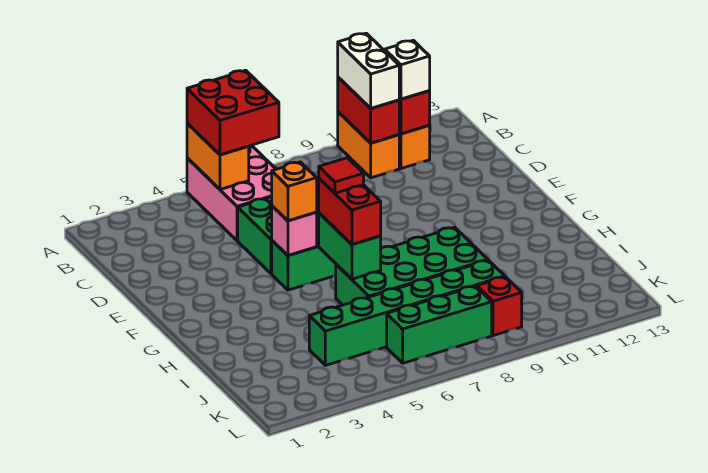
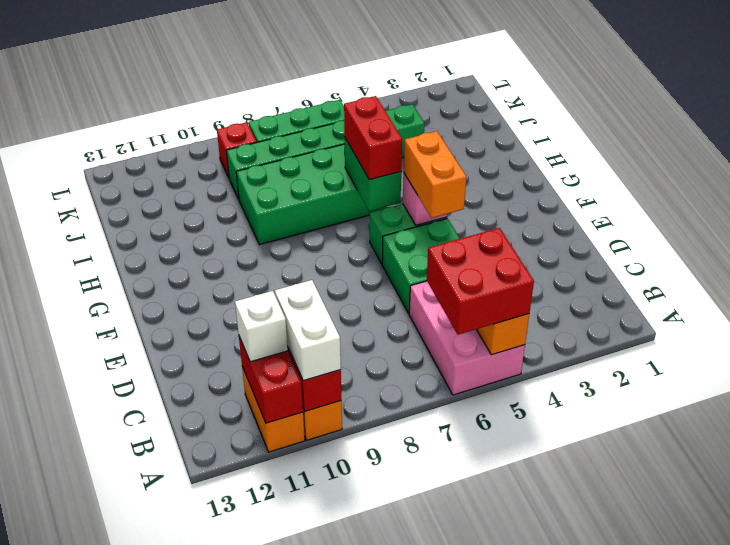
orange brick F5 level 3 -> orange brick E5:F5 level 3
red tile G6 level 4 -> none

